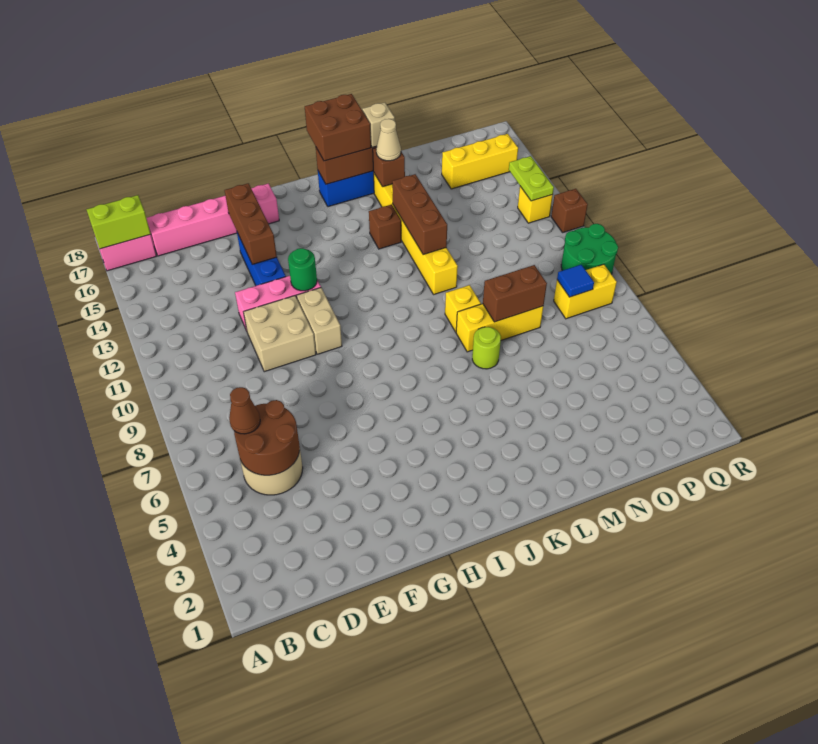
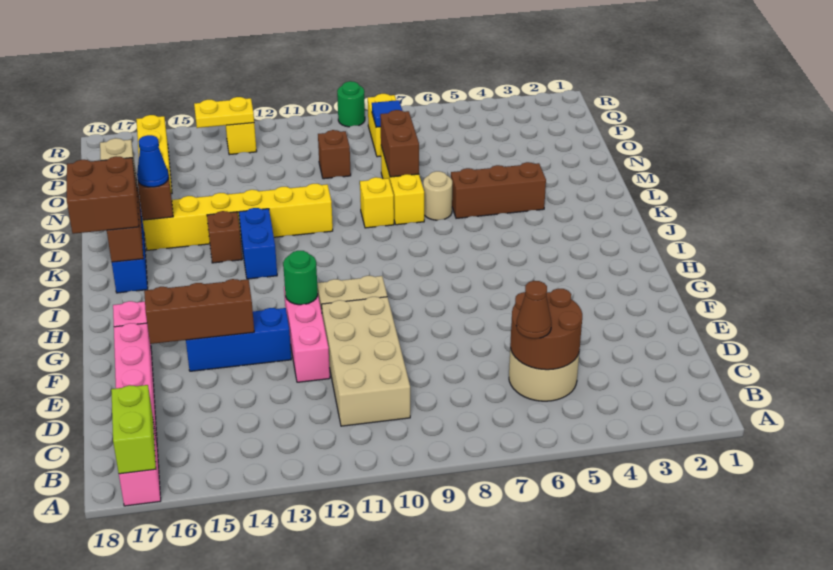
tan brick E10:F11 level 1 -> tan brick C10:F11 level 1
none -> blue brick J13:K13 level 1
lime round brick L7 level 1 -> tan round brick L7 level 1
brown brick L12:L14 level 2 -> brown brick L4:L6 level 1
tan cone L16 level 3 -> blue cone L16 level 3
green round brick Q9:R10 level 1 -> green round brick R9 level 1
lime plate Q13:Q14 level 2 -> yellow plate Q13:Q14 level 2
brown brick R12 level 1 -> brown brick O10 level 1

